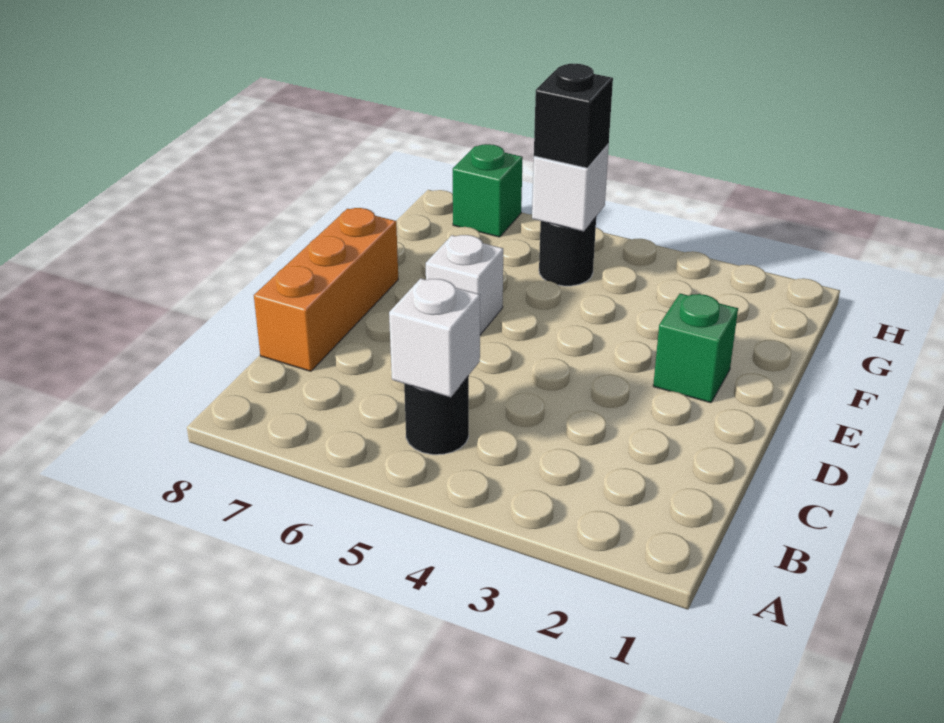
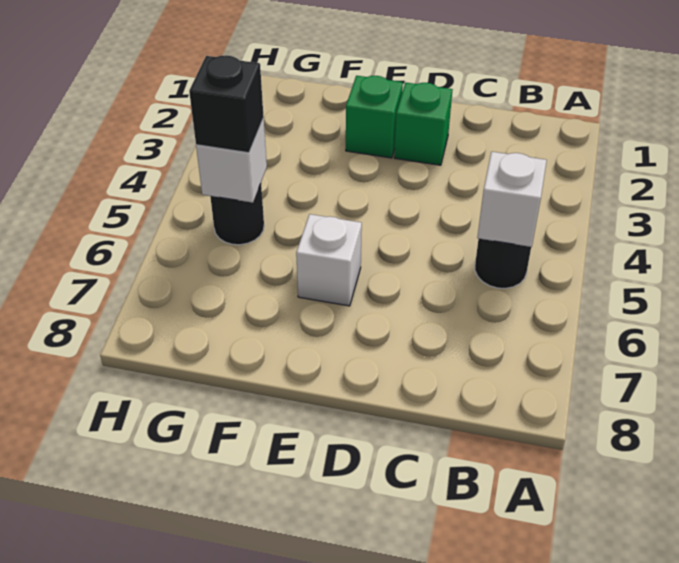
orange brick C8:E8 level 1 -> none
green brick H7 level 1 -> green brick D2 level 1

